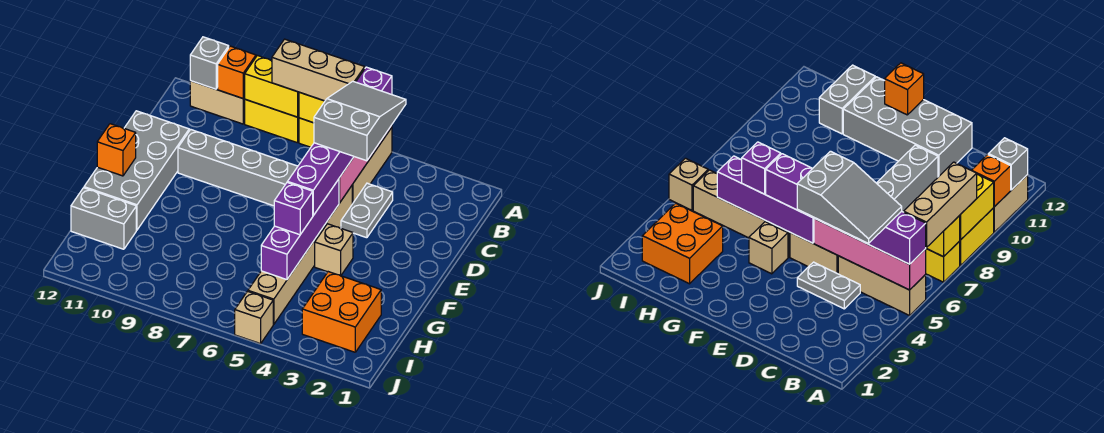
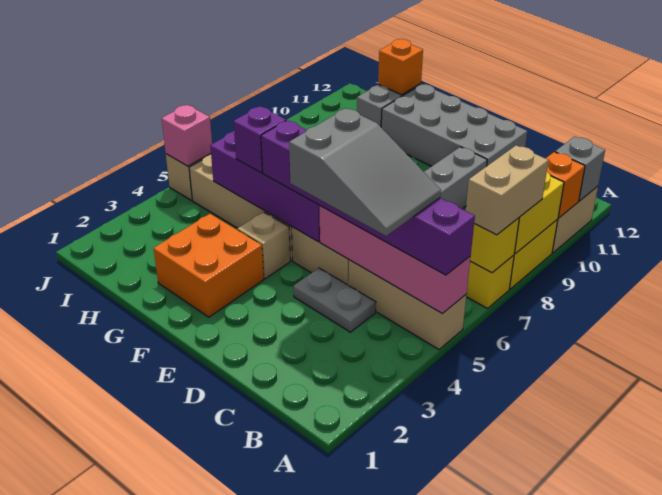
tan brick A6:A8 level 3 -> tan brick A7:A8 level 3
orange brick F12 level 2 -> orange brick H12 level 2
orange brick H2:I3 level 1 -> orange brick F2:G3 level 1
none -> pink brick J5 level 2

